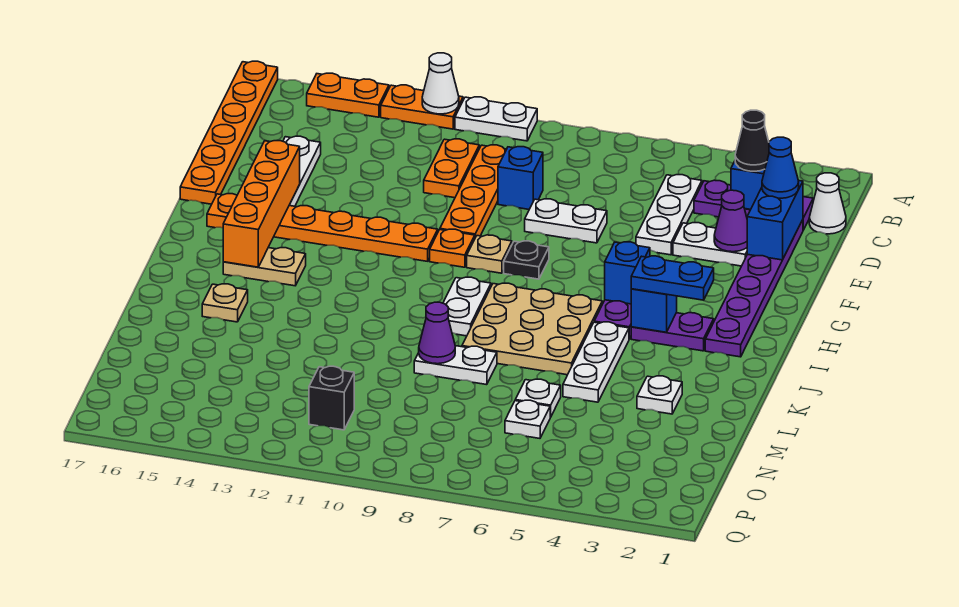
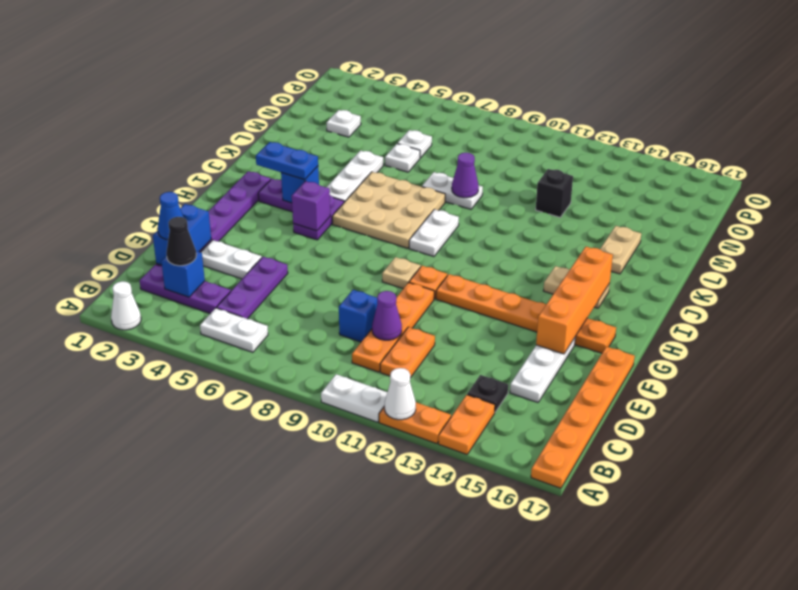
orange plate A14:A15 level 1 -> orange plate A14:B14 level 1
white cone C1 level 1 -> white cone A2 level 1
white plate C5:E5 level 1 -> purple plate C5:E5 level 1
purple cone E3 level 2 -> purple cone D10 level 2
white plate E7:E8 level 1 -> white plate B5:B6 level 1
black plate G8 level 1 -> black plate C14 level 1
blue brick H5 level 2 -> purple brick H5 level 2
tan plate K15 level 1 -> tan plate K15:L15 level 1
white plate L3 level 1 -> white plate N3 level 1
black brick O11 level 1 -> black brick M12 level 1

